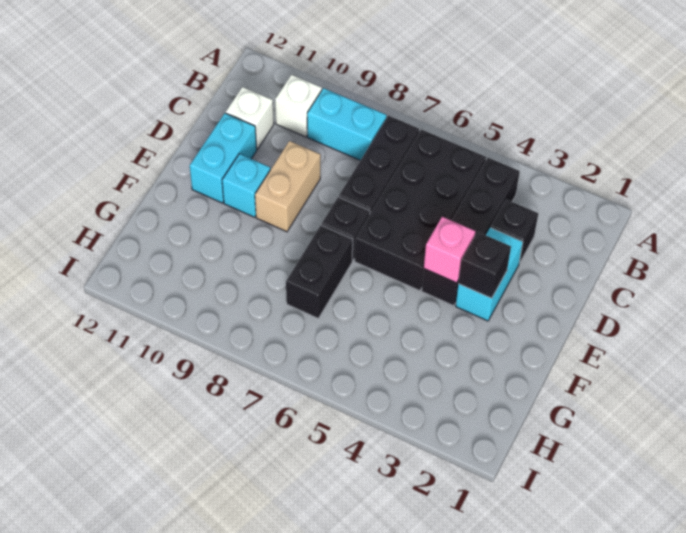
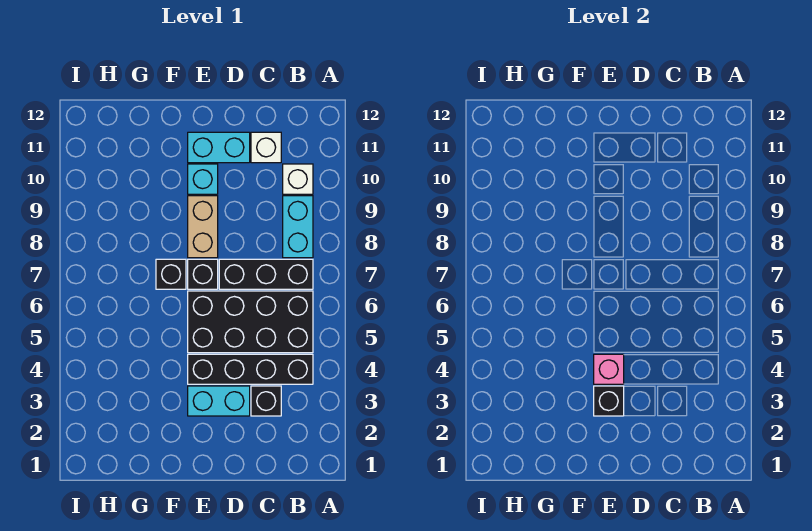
tan brick D9:E9 level 1 -> tan brick E8:E9 level 1
black brick F7:G7 level 1 -> black brick F7 level 1

